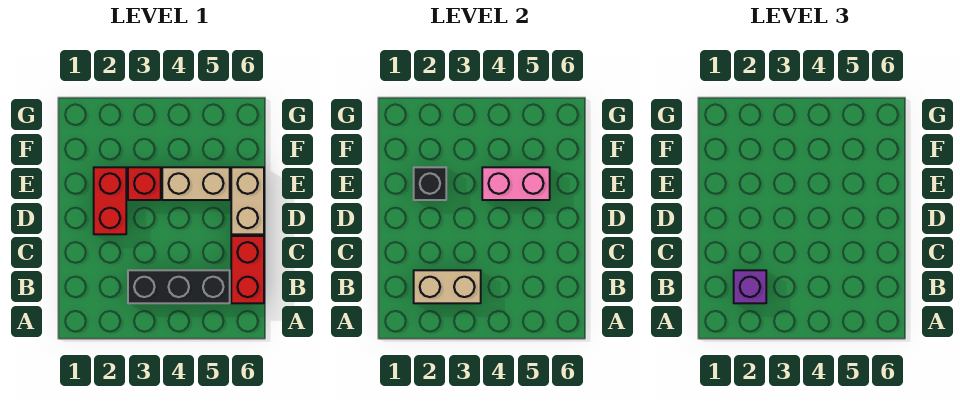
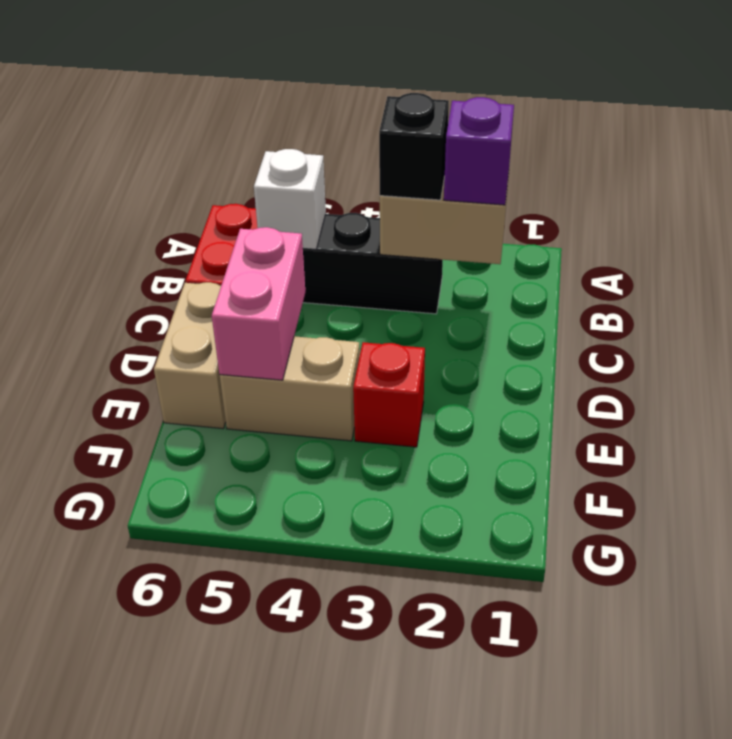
none -> white brick B5 level 2
red brick D2:E2 level 1 -> none
black brick E2 level 2 -> black brick B3 level 3
pink brick E4:E5 level 2 -> pink brick D5:E5 level 2

